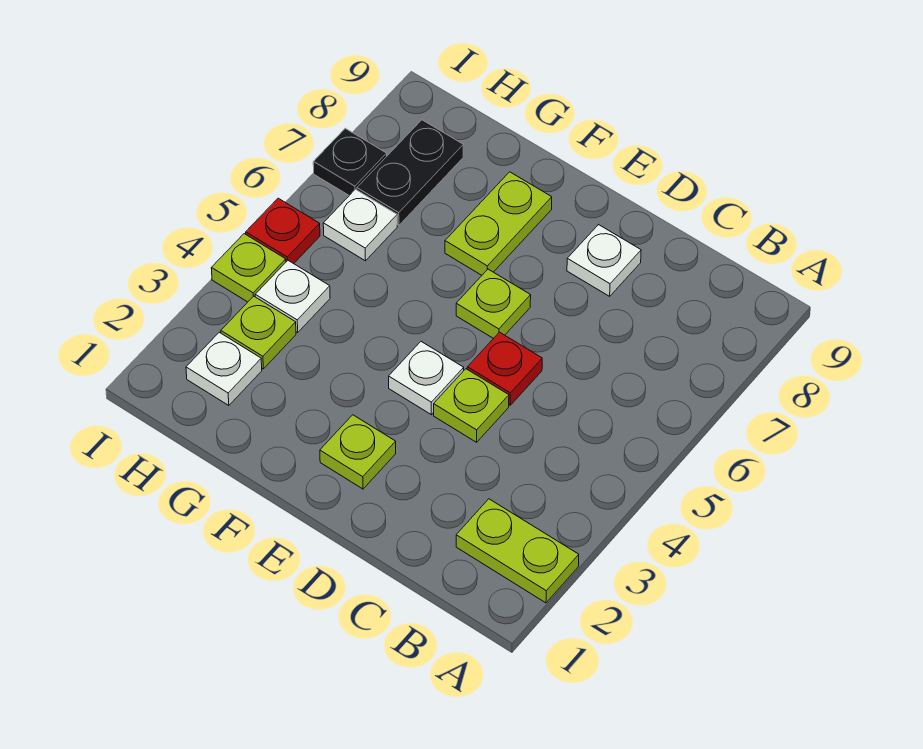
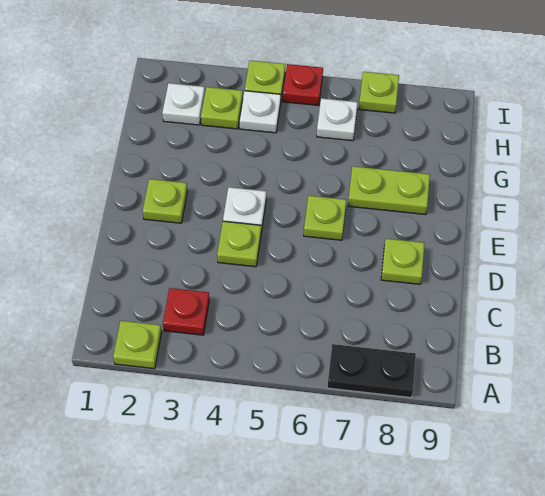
lime plate A2:B2 level 1 -> lime plate A2 level 1
red plate D5 level 1 -> red plate B3 level 1
white plate D8 level 1 -> lime plate D8 level 1
black plate H7:H8 level 1 -> black plate A7:A8 level 1
black plate I7 level 1 -> lime plate I7 level 1

